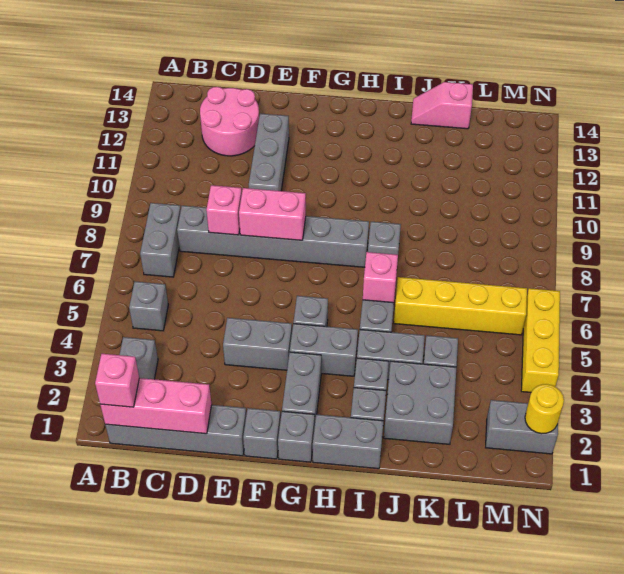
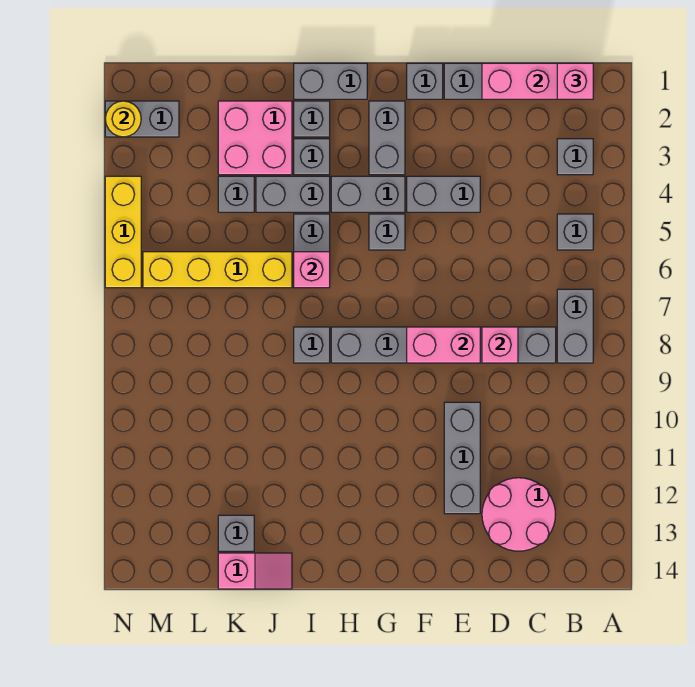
grey brick G1 level 1 -> grey brick K13 level 1
grey brick J2:K3 level 1 -> pink brick J2:K3 level 1

